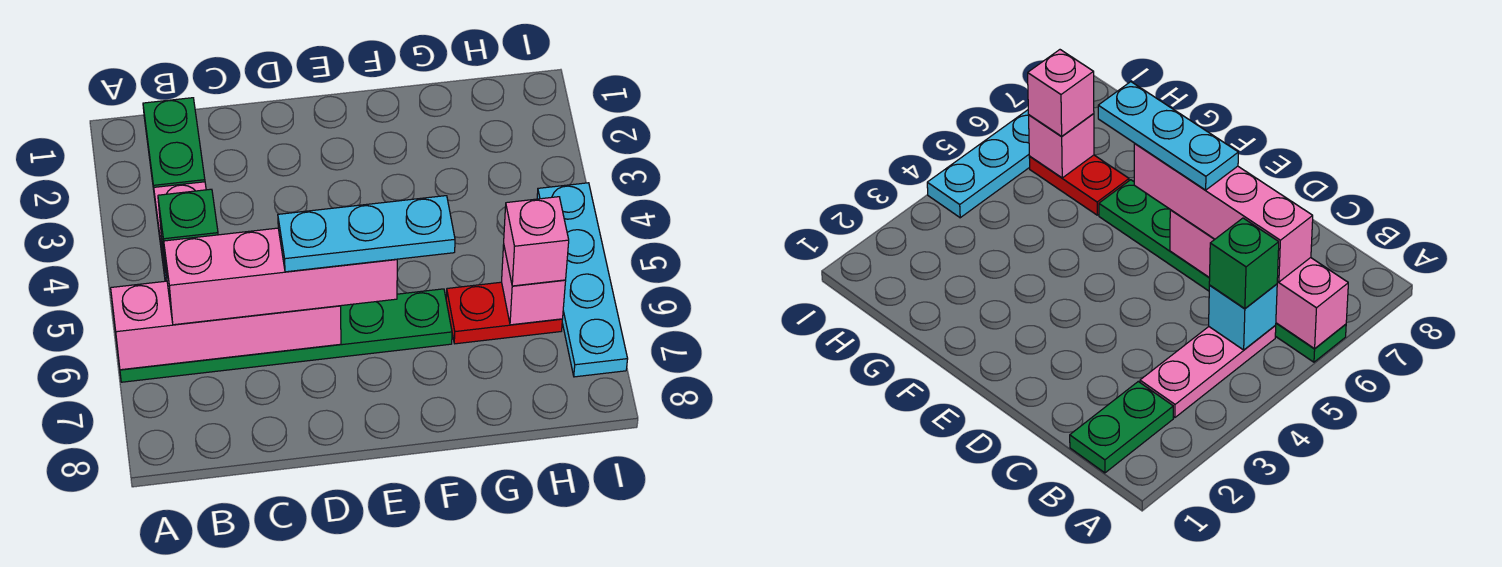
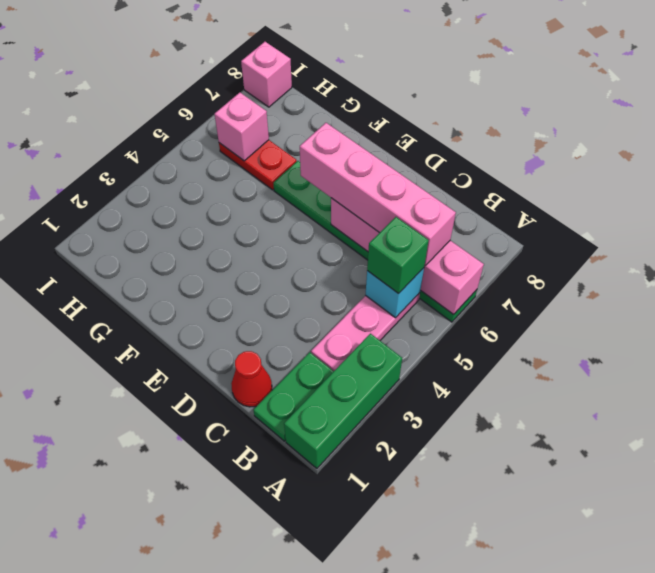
none -> green brick A1:A3 level 1
none -> red cone C1 level 1
cyan plate D6:F6 level 4 -> none
pink brick H6 level 3 -> pink brick I8 level 1
cyan plate I4:I7 level 1 -> none

